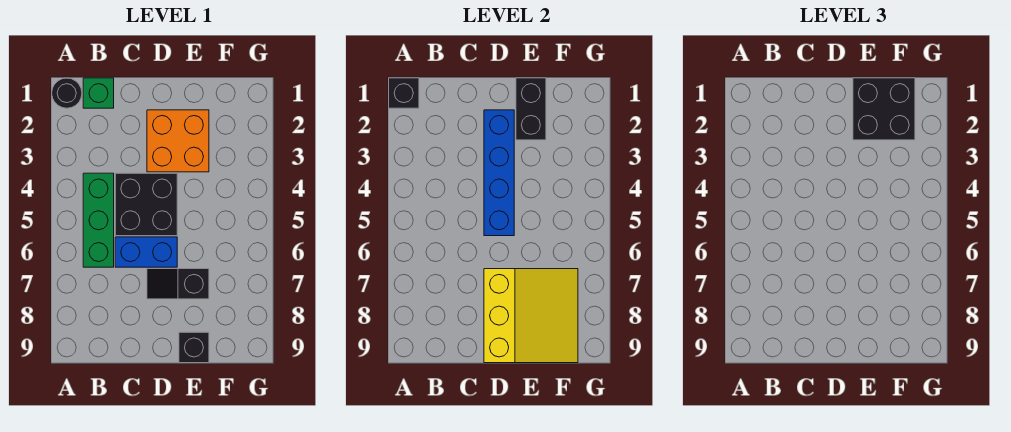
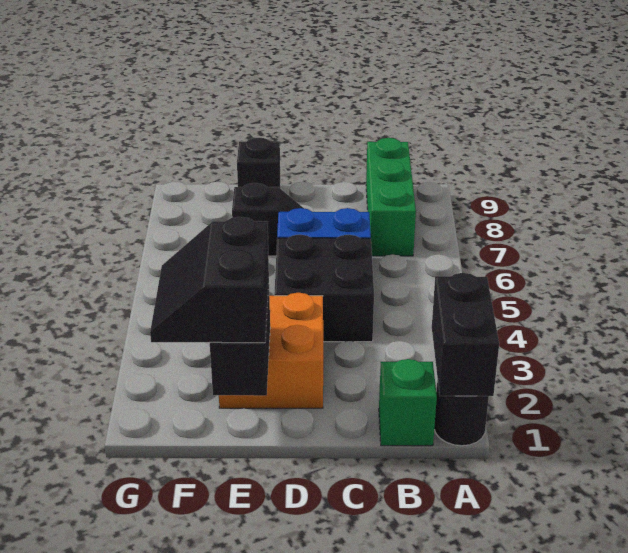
black brick A1 level 2 -> black brick A1:A2 level 2
green brick B4:B6 level 1 -> green brick B7:B9 level 1
blue brick D2:D5 level 2 -> none
yellow slope D7:F9 level 2 top D -> none
black brick E1:F2 level 3 -> black slope E1:F2 level 3 top E

